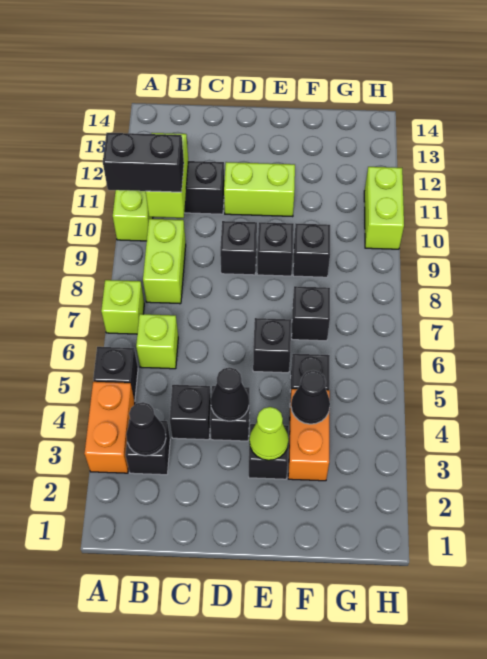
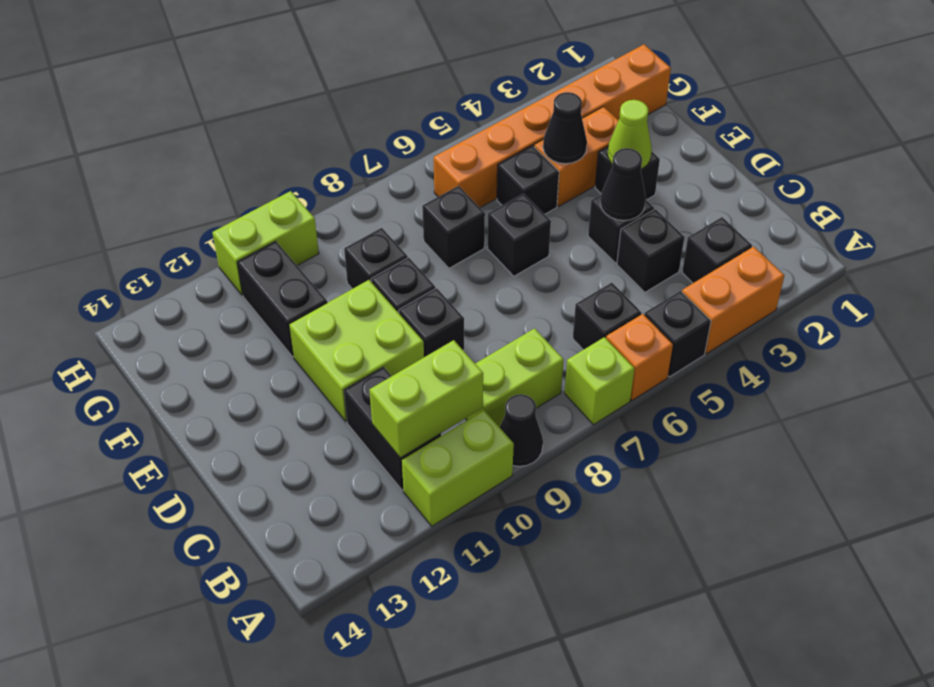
none -> orange brick A6 level 1
black brick A10:B10 level 3 -> black brick F11:G11 level 1
black cone B3 level 2 -> black cone A9 level 1
lime brick B6 level 1 -> black brick B6 level 1
lime brick D11:E11 level 1 -> lime brick D10:E11 level 1
none -> orange brick G1:G6 level 1

